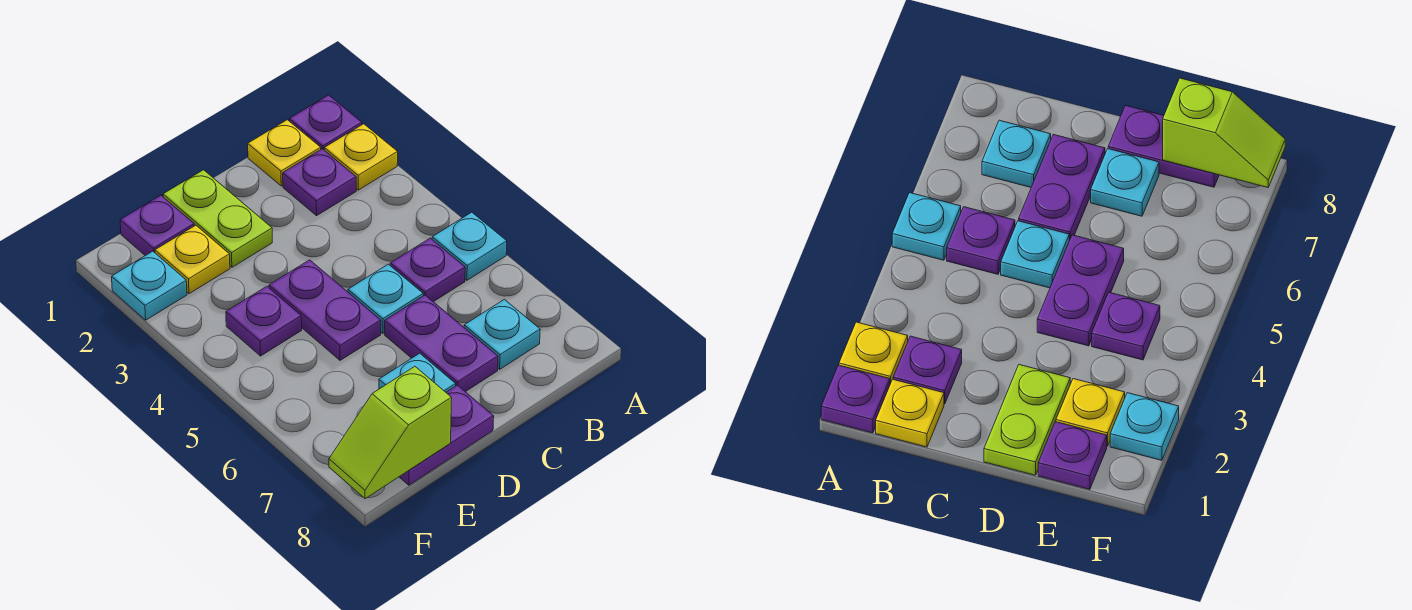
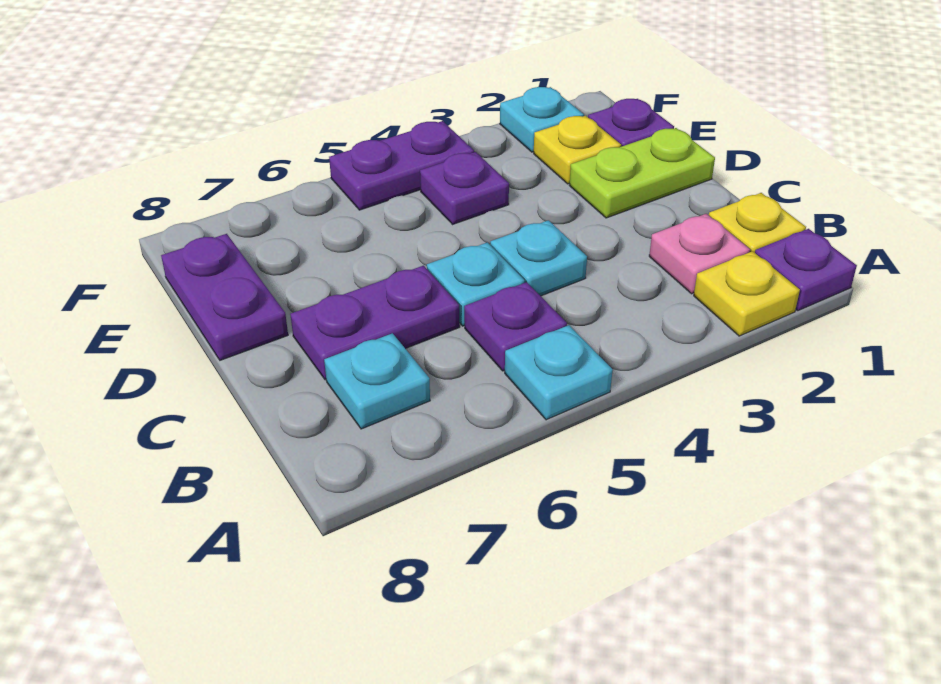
purple plate B2 level 1 -> pink plate B2 level 1
purple plate D4:D5 level 1 -> purple plate F4:F5 level 1
cyan plate D7 level 1 -> cyan plate C4 level 1
lime slope E8:F8 level 2 top E -> none

